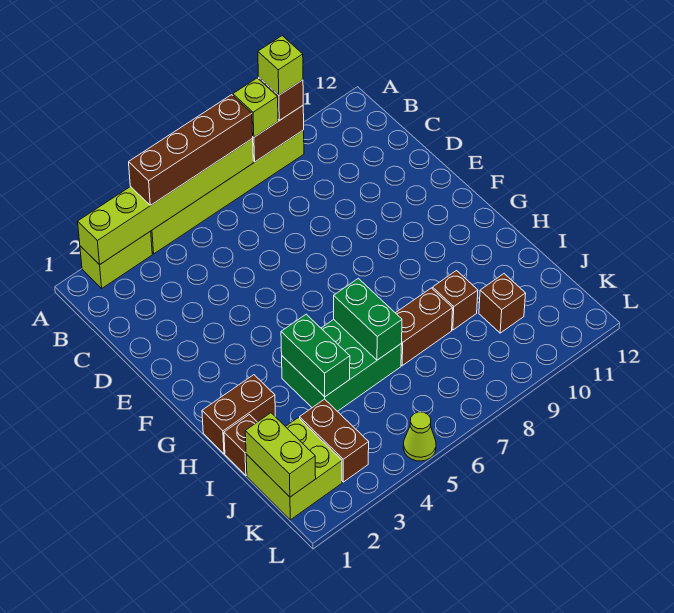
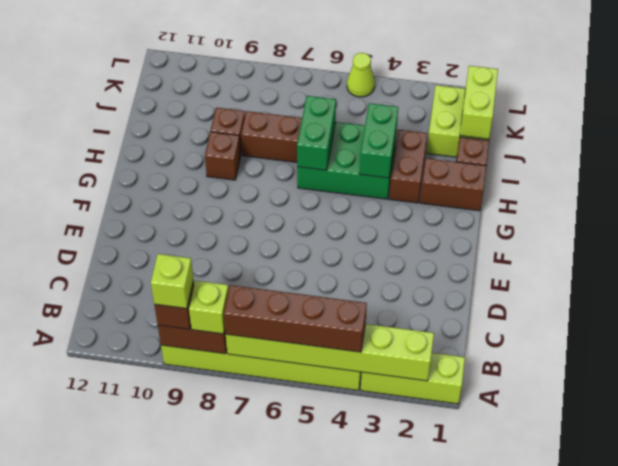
lime brick A2:A3 level 1 -> lime brick A1:A3 level 1
brown brick J3:K3 level 1 -> brown brick H3:I3 level 1
brown brick J10 level 1 -> brown brick H9 level 1

